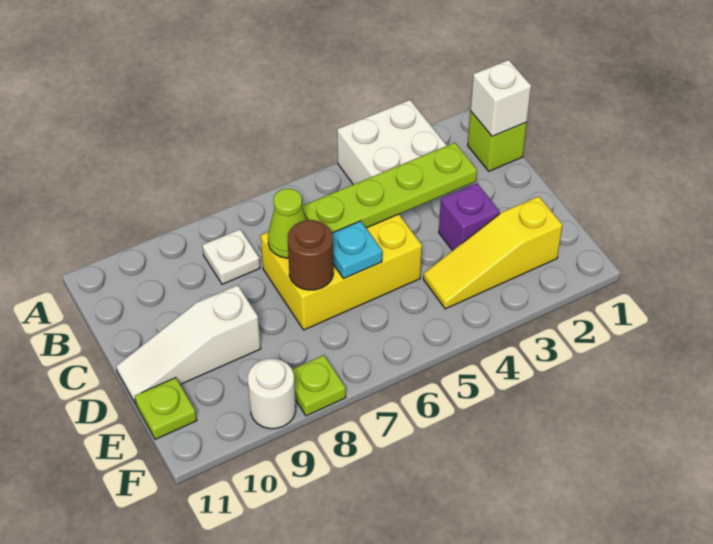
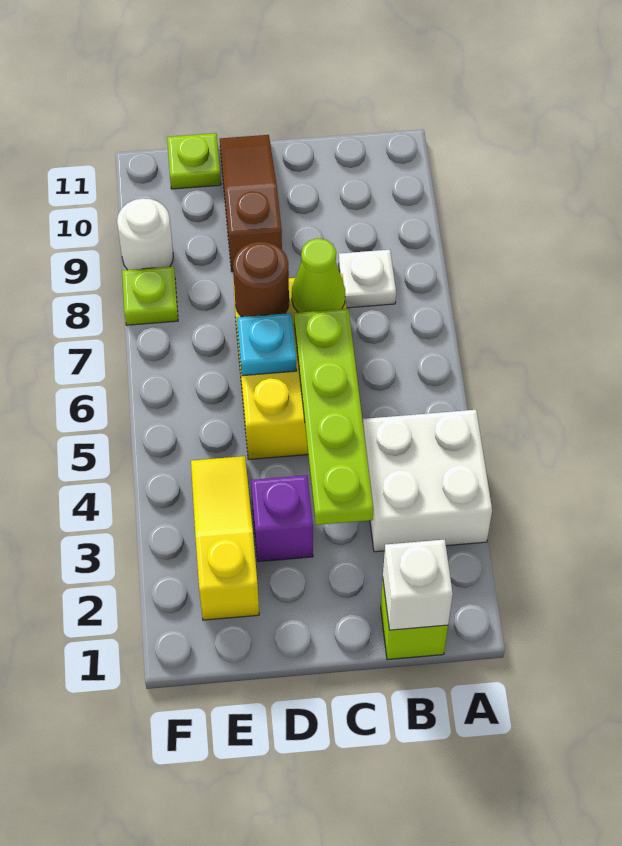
white slope D9:D11 level 1 top 9 -> brown slope D9:D11 level 1 top 9

